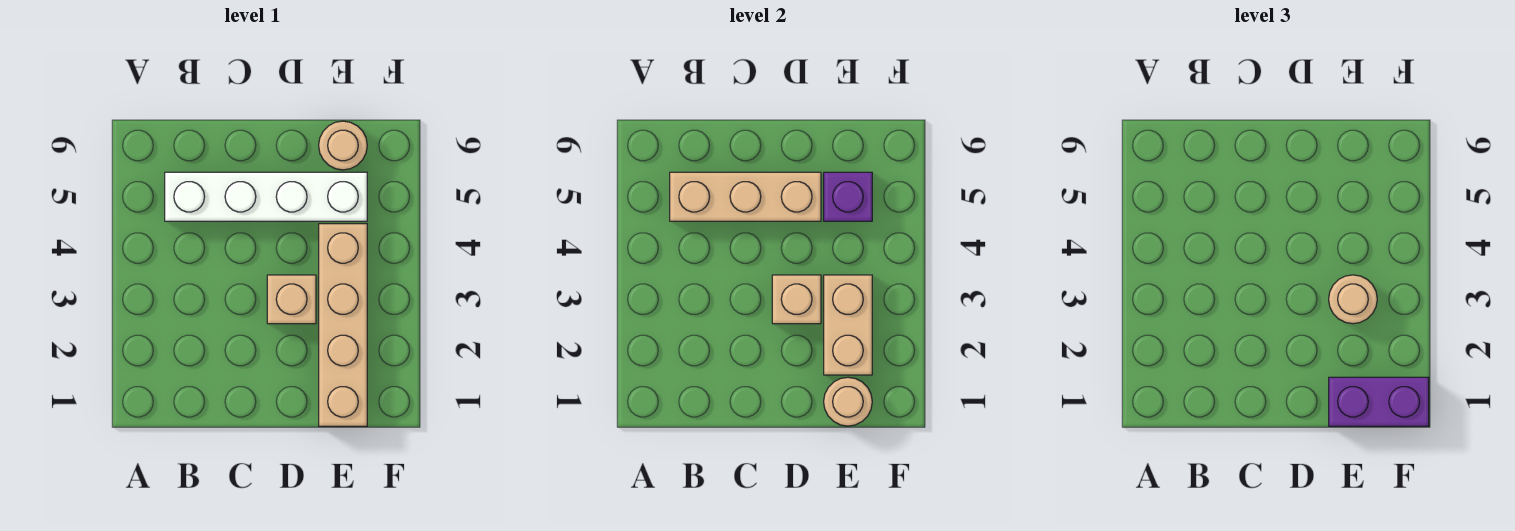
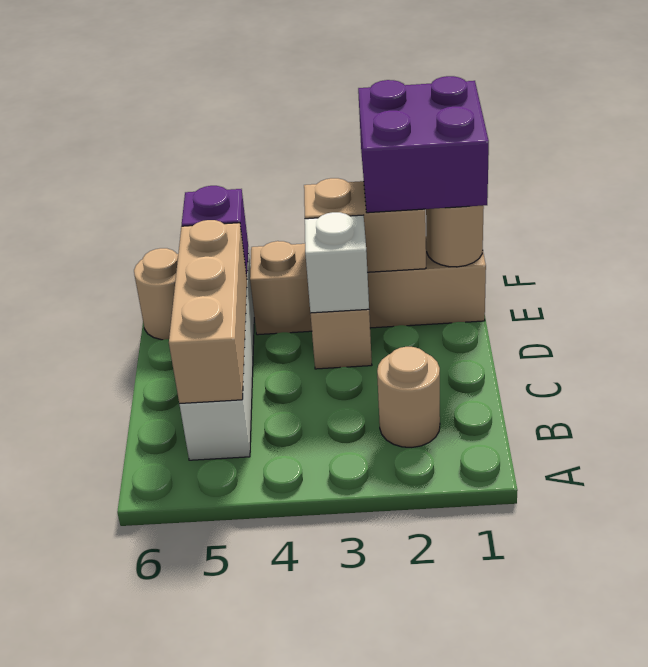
tan brick D3 level 2 -> white brick D3 level 2
purple brick E1:F1 level 3 -> purple brick E1:F2 level 3
tan round brick E3 level 3 -> tan round brick B2 level 1

